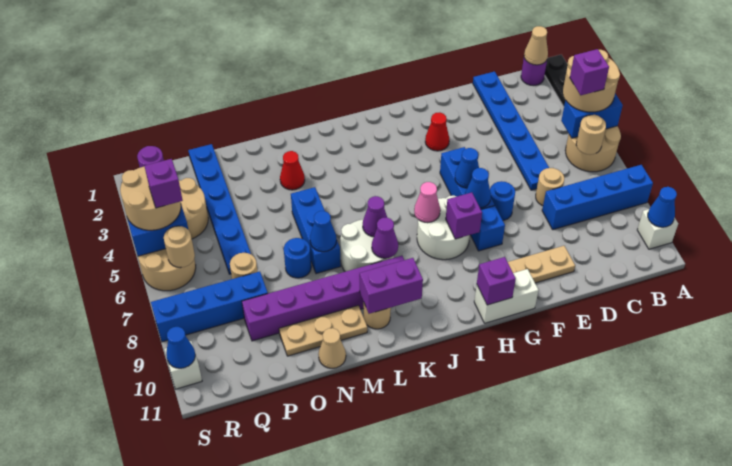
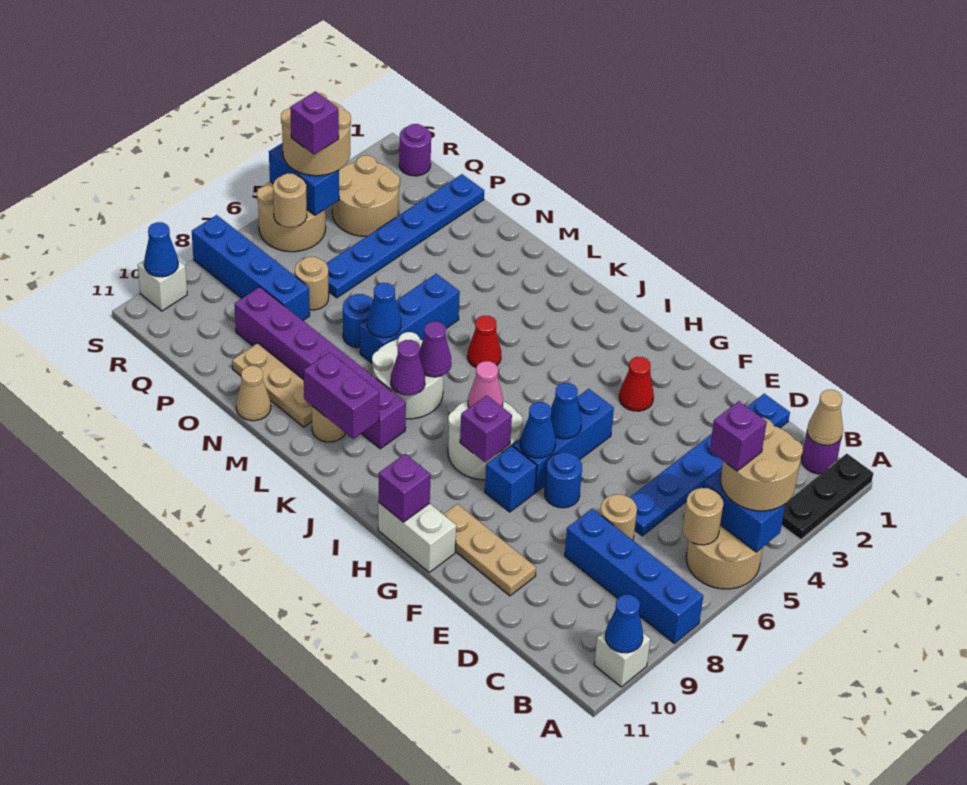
red cone M3 level 1 -> red cone K5 level 1

